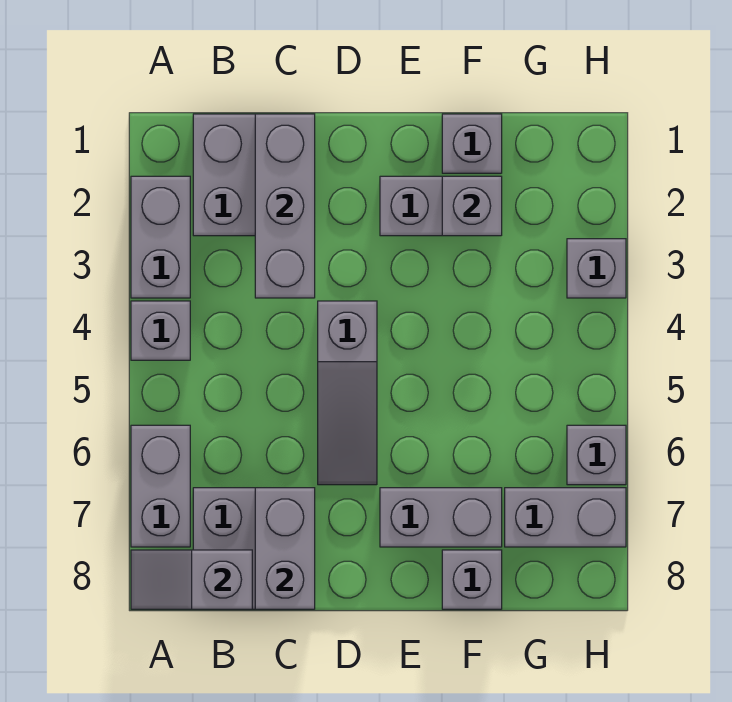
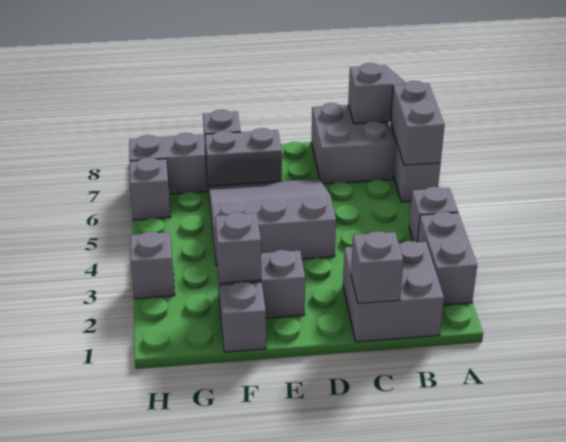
grey brick C1:C3 level 2 -> grey brick C1 level 2
grey brick C7:C8 level 2 -> grey brick A6:A7 level 2
grey slope D4:D6 level 1 top 4 -> grey slope D4:F6 level 1 top 4

